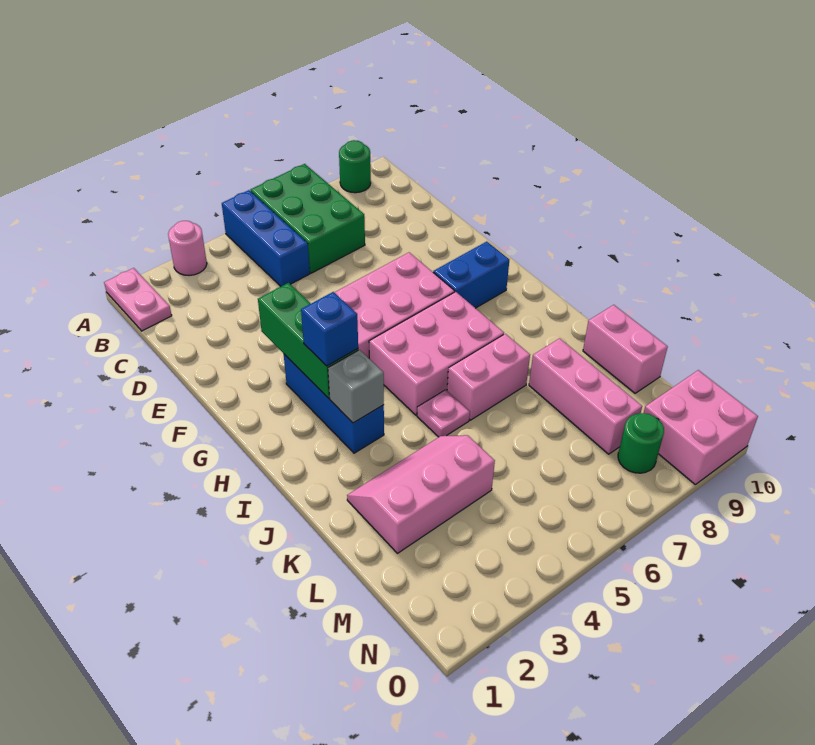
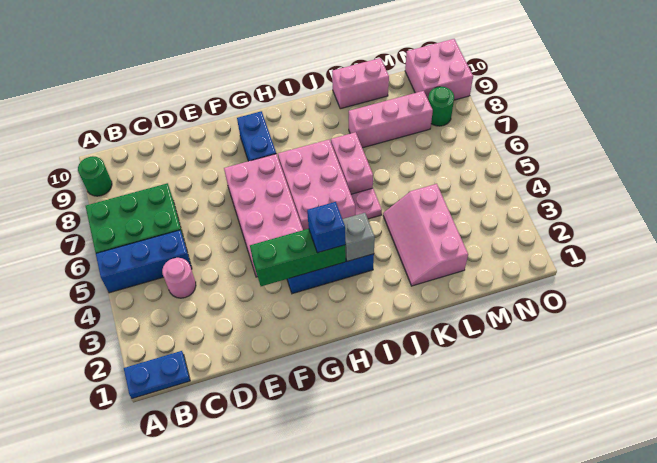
pink plate A1:B1 level 1 -> blue plate A1:B1 level 1
pink round brick A3 level 1 -> pink round brick C4 level 1

